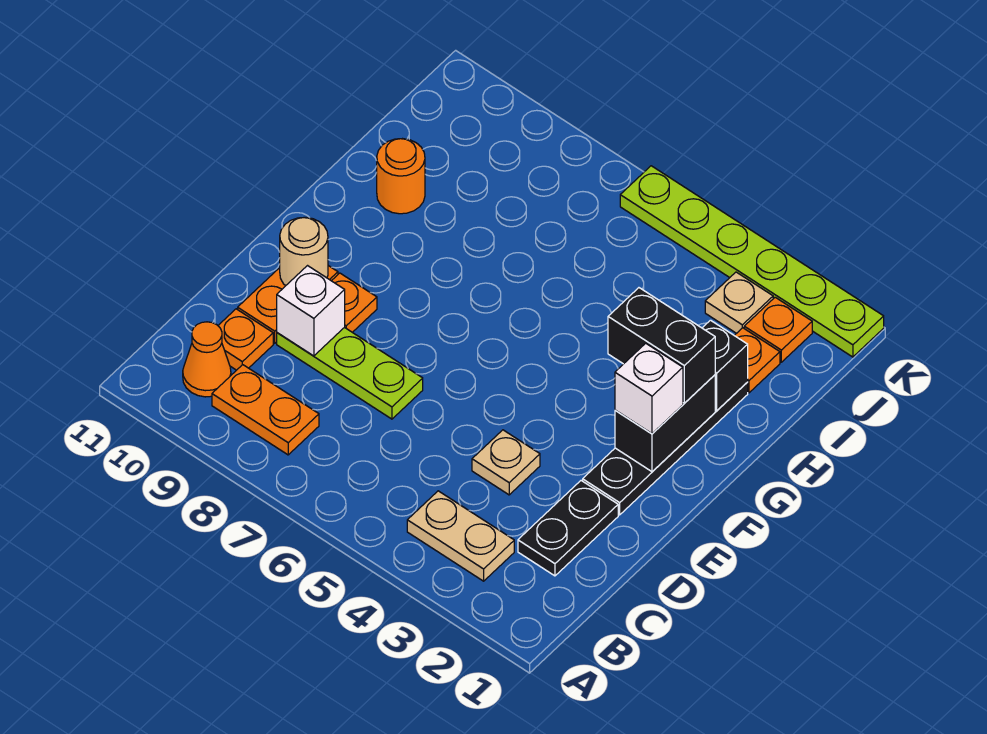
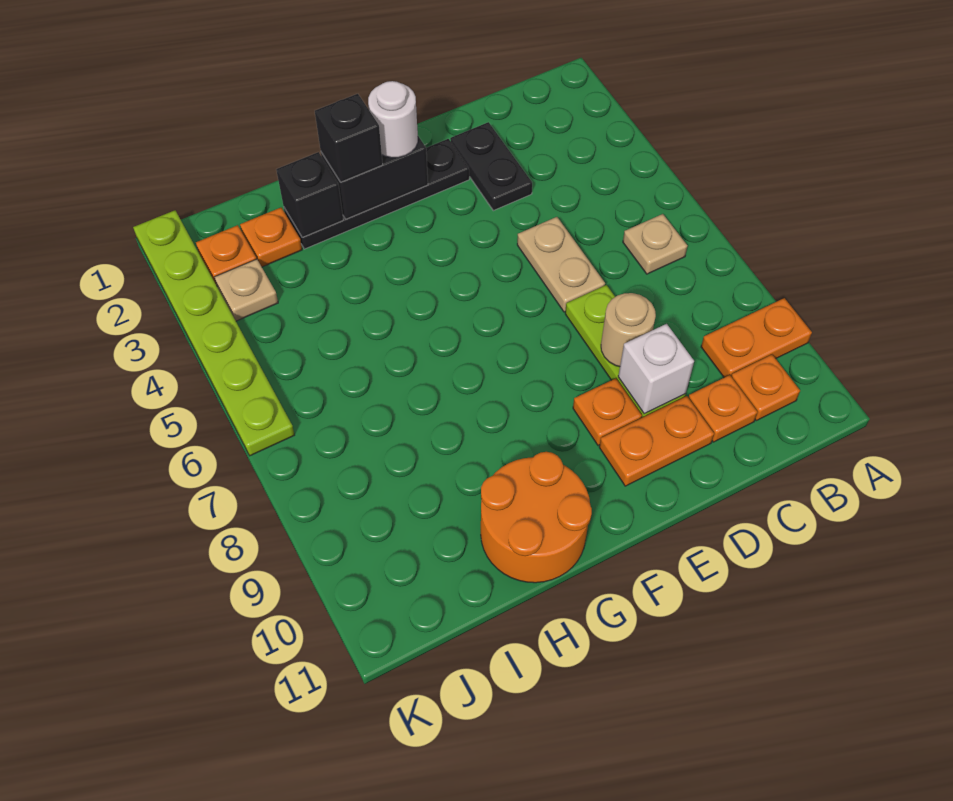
tan plate B3:B4 level 1 -> tan plate D5:D6 level 1
orange plate B8:B9 level 1 -> orange plate A9:B9 level 1
orange cone B10 level 1 -> orange plate B10 level 1
black plate C2:D2 level 1 -> black plate D2:D3 level 1
tan plate D4 level 1 -> tan plate B6 level 1
tan round brick E10 level 2 -> tan round brick D8 level 2
white brick F2 level 3 -> white round brick F2 level 3
black brick G2:G3 level 3 -> black brick G2 level 3
orange round brick H10 level 1 -> orange round brick G10:H11 level 1

